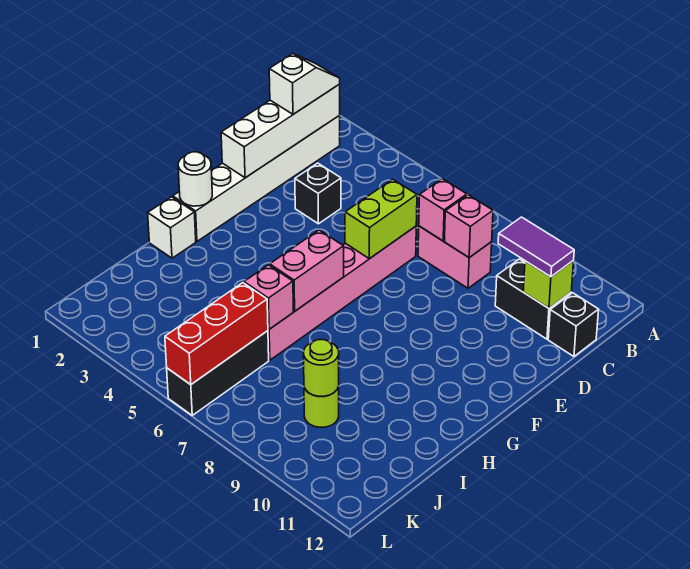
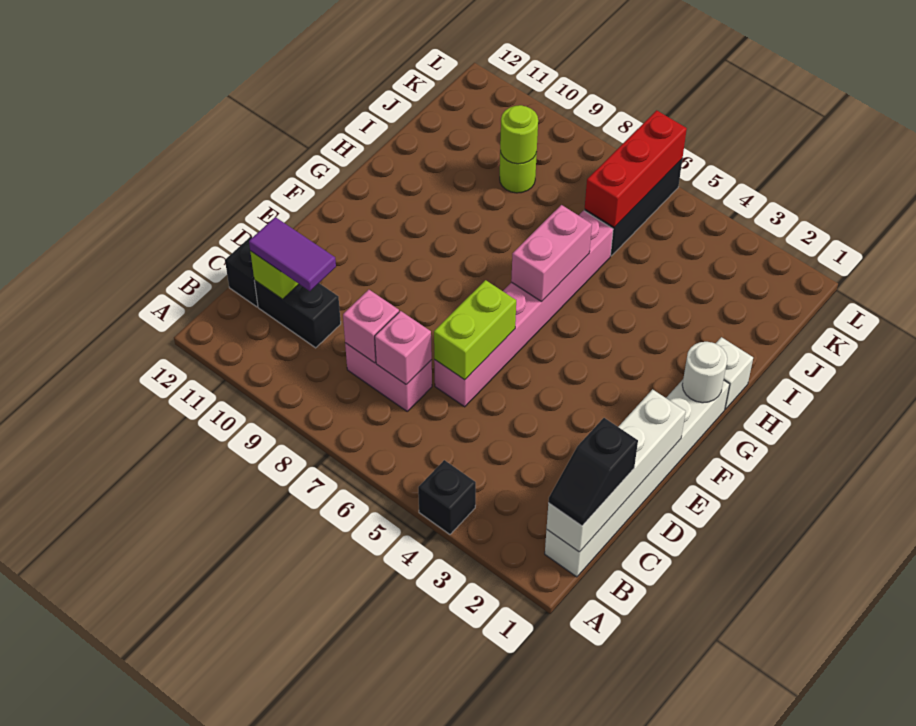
white slope B1:C1 level 3 top C -> black slope B1:C1 level 3 top C
black brick D3 level 1 -> black brick A4 level 1
pink brick I6 level 2 -> none

